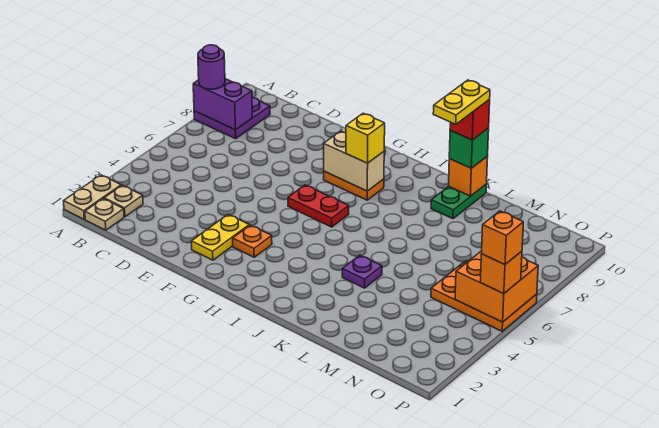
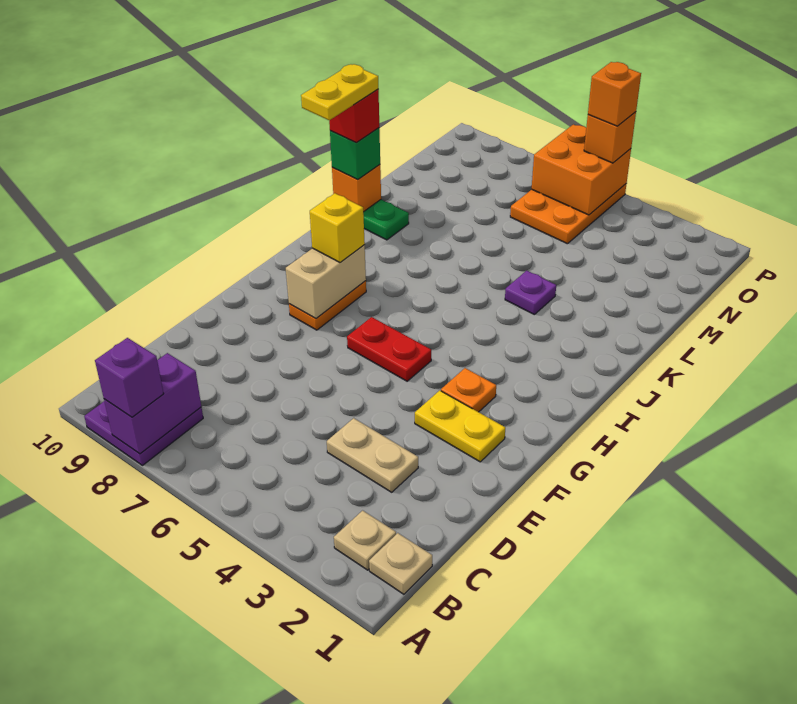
tan plate A1:A2 level 1 -> tan plate D3:D4 level 1
purple round brick A8 level 3 -> purple brick A8 level 3
red plate G6:H6 level 1 -> red plate G5:G6 level 1
yellow plate K9:K10 level 5 -> yellow plate J10:K10 level 5

